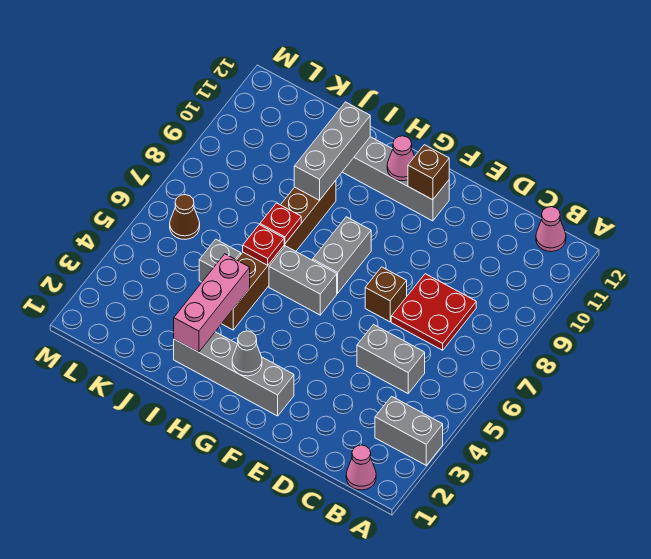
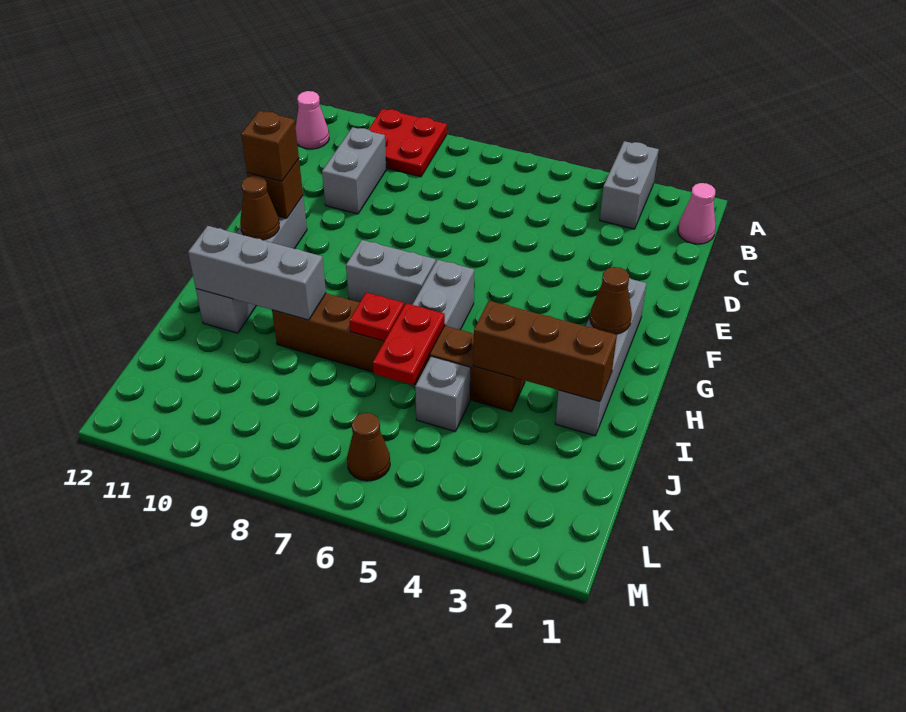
grey brick C5:D5 level 1 -> grey brick C10:D10 level 1
red plate C7:D8 level 1 -> red plate A9:B10 level 1
brown brick E7 level 1 -> brown brick F11 level 3
grey cone G2 level 2 -> brown cone G2 level 2
pink cone G11 level 2 -> brown cone G11 level 2
pink brick I2:I4 level 2 -> brown brick I2:I4 level 2
red plate I6 level 2 -> red plate I6:J6 level 2

